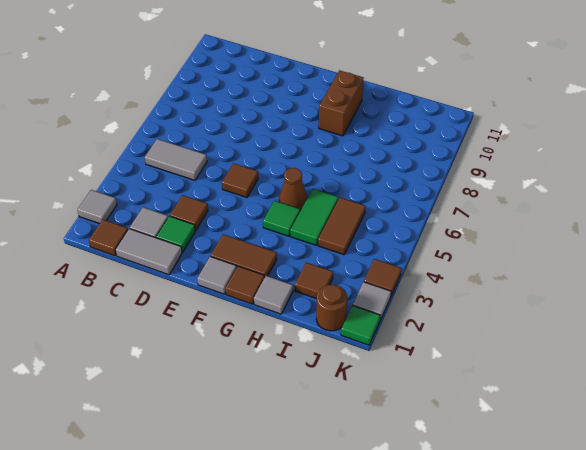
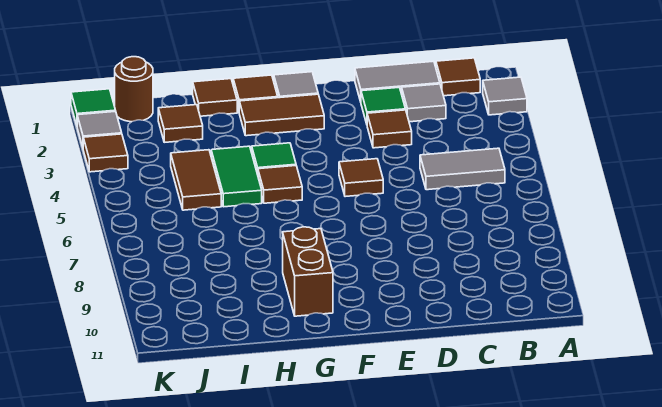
brown cone G5 level 1 -> brown tile G5 level 1
grey tile H1 level 1 -> brown tile H1 level 1

